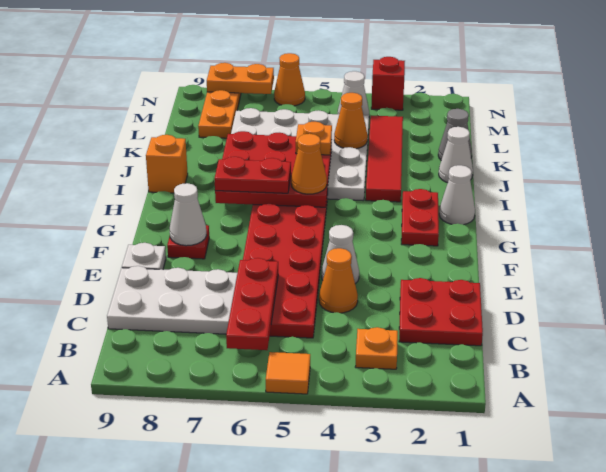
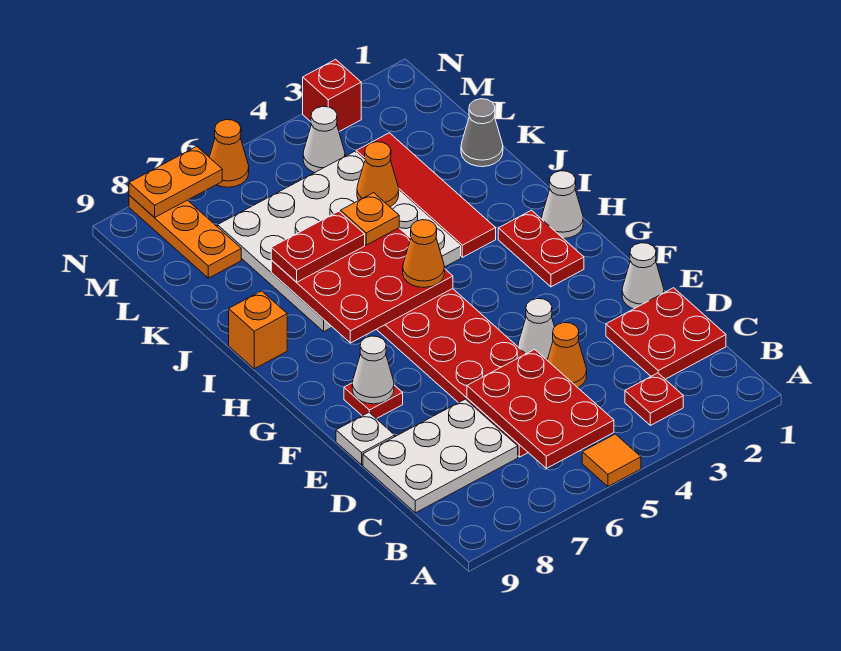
orange plate B3 level 1 -> red plate B3 level 1
red plate B6:D6 level 2 -> red plate B5:D6 level 2
red plate H6:H7 level 3 -> red plate J6:J7 level 3
white cone J1 level 1 -> white cone E1 level 1

